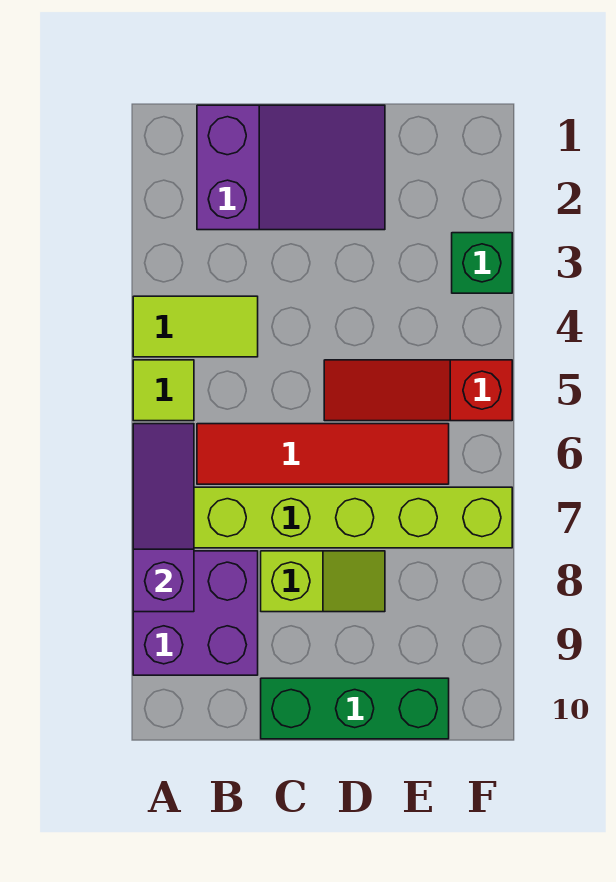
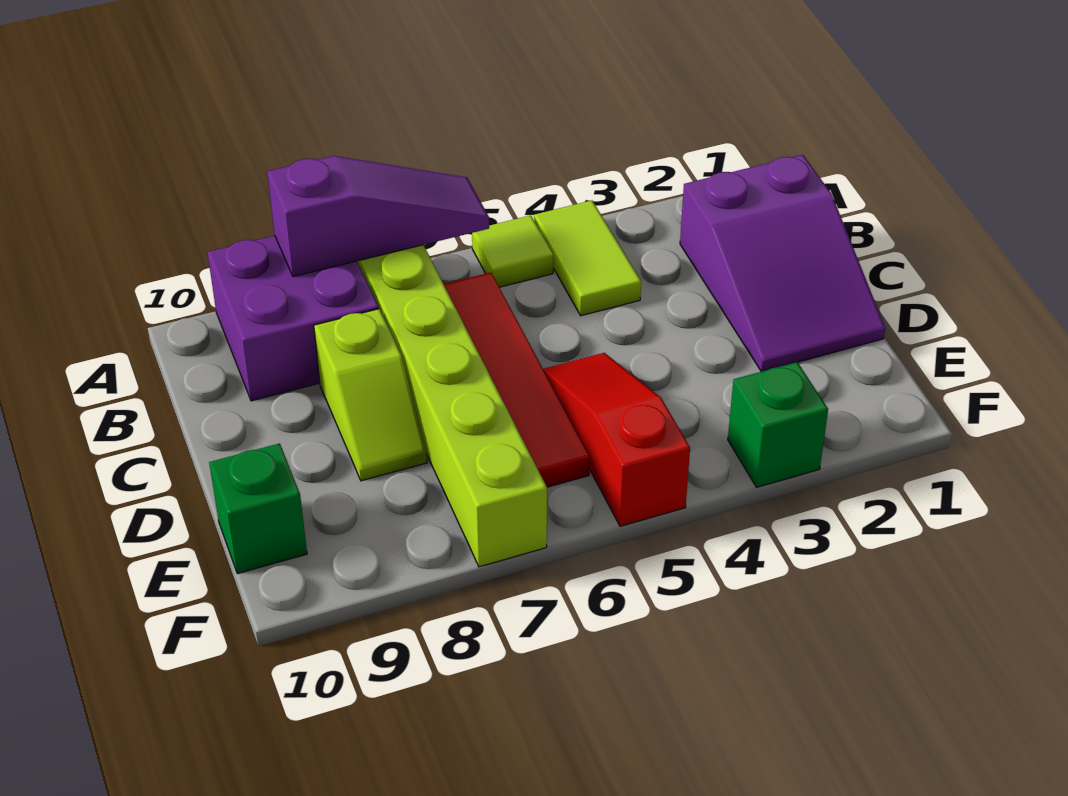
green brick C10:E10 level 1 -> green brick E10 level 1

